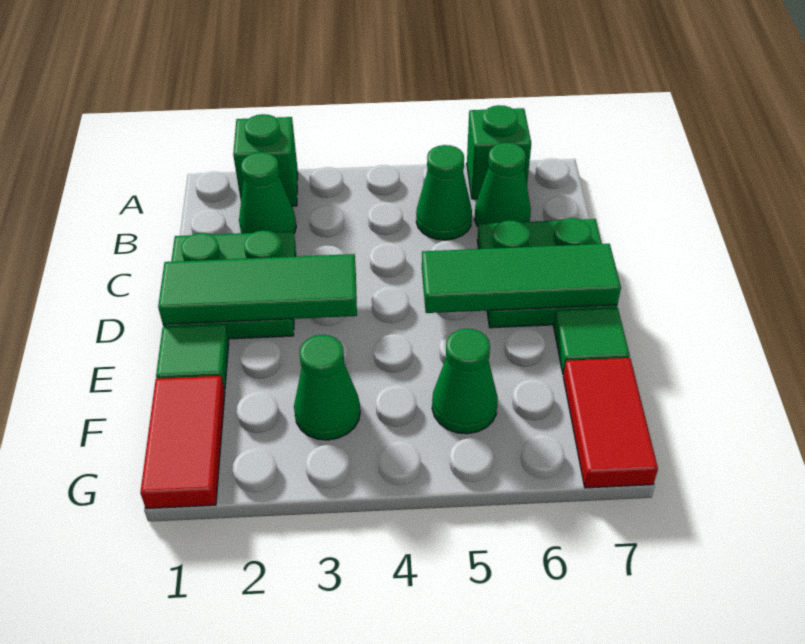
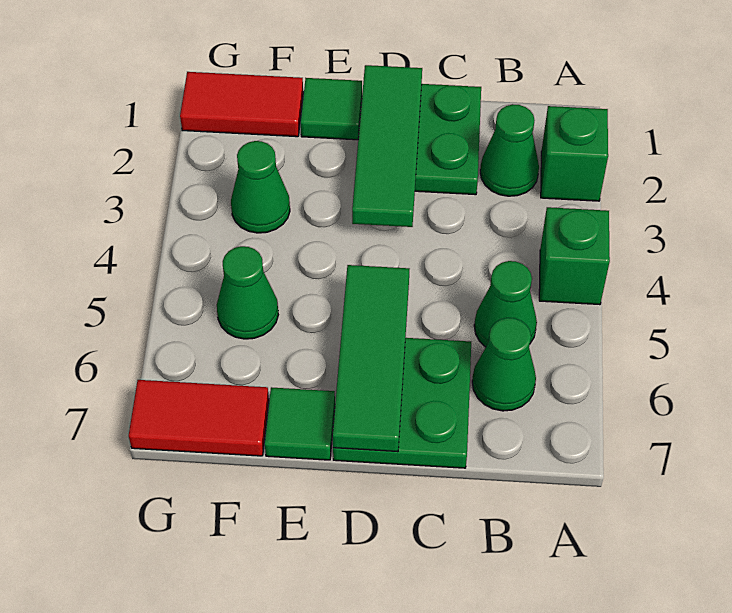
green brick A6 level 1 -> green brick A4 level 1

